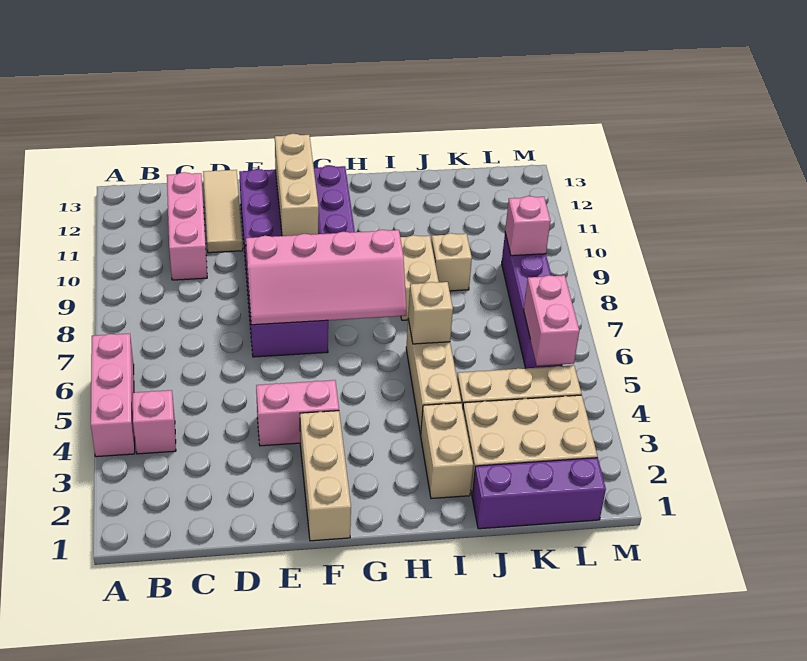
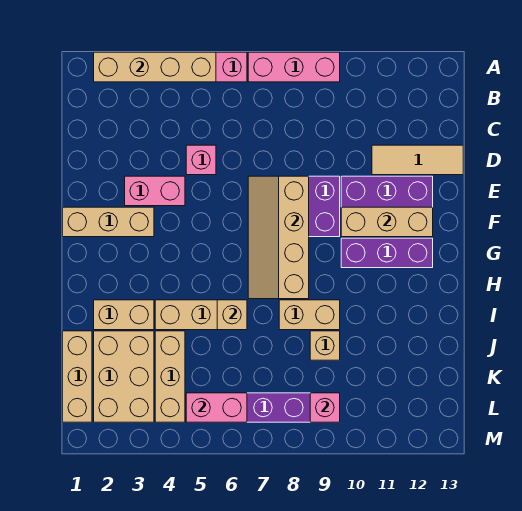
none -> tan brick A2:A5 level 2
pink brick B4 level 1 -> pink brick D5 level 1
pink brick C10:C12 level 1 -> pink brick A7:A9 level 1
pink brick E4:F4 level 1 -> pink brick E3:E4 level 1
pink slope E7:H8 level 2 top 8 -> tan slope E7:H8 level 2 top 8
purple brick J1:L1 level 1 -> tan brick J1:L1 level 1

